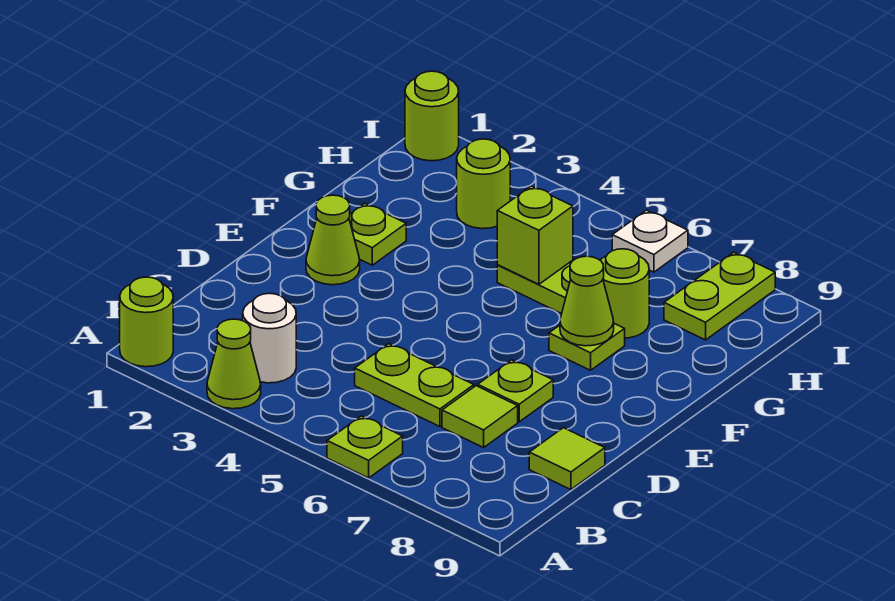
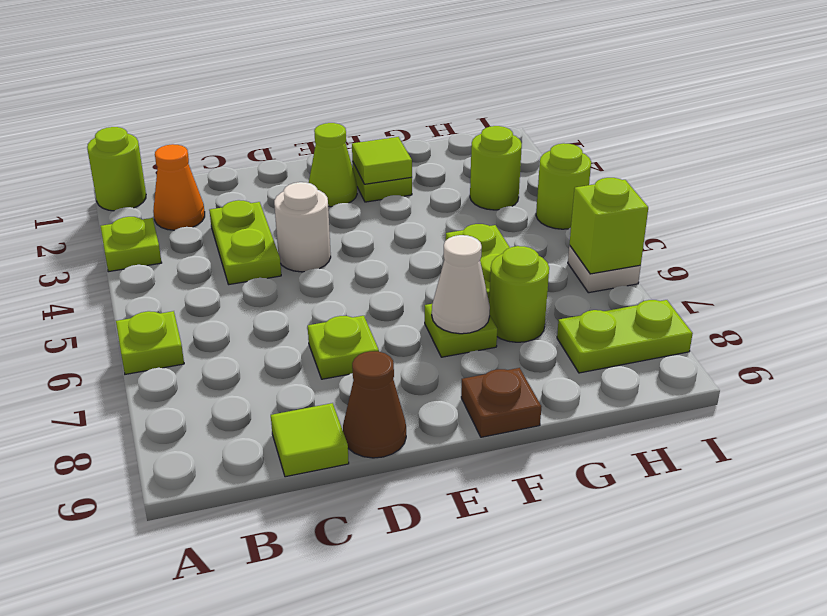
lime cone A3 level 1 -> lime plate A3 level 1
none -> orange cone B2 level 1
white round brick B3 level 1 -> white round brick D4 level 1
lime plate C5:C6 level 1 -> lime plate C3:C4 level 1
lime tile C7 level 1 -> lime tile F2 level 2
none -> brown cone D9 level 1
lime cone F7 level 2 -> white cone F7 level 2
none -> brown plate F9 level 1
lime brick G5 level 2 -> lime brick I6 level 2
lime round brick I1 level 1 -> lime round brick I4 level 1

